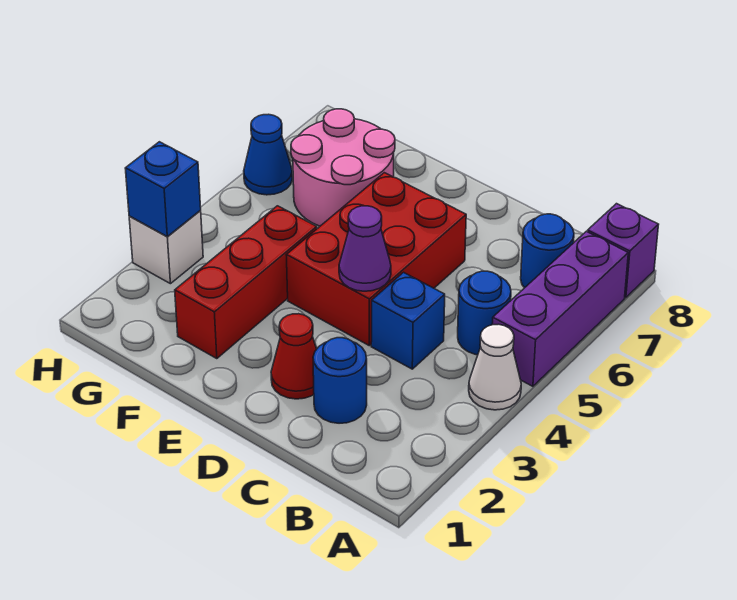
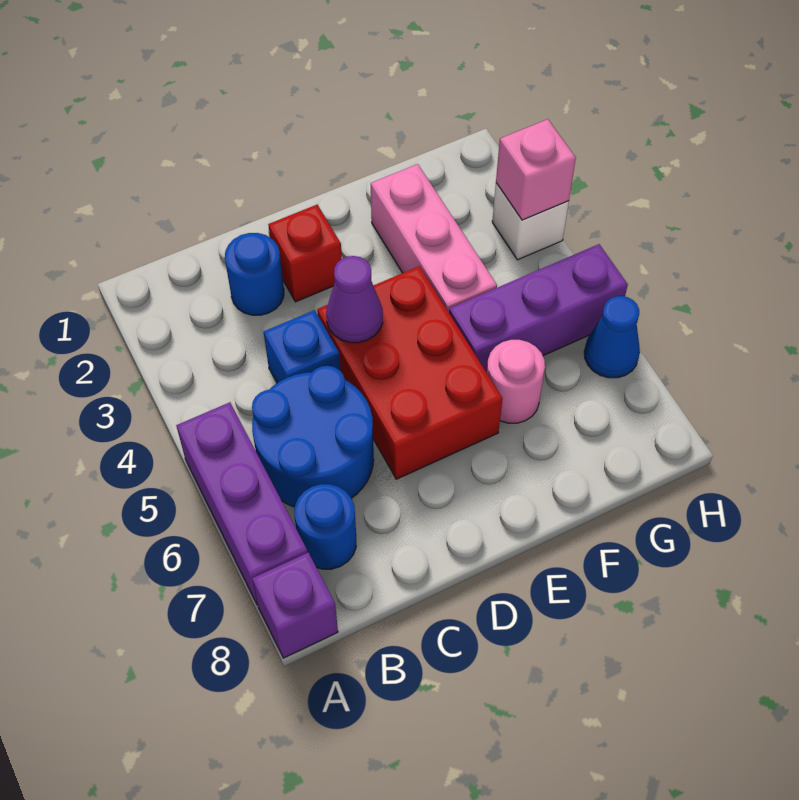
white cone A4 level 1 -> none
blue round brick B5 level 1 -> blue round brick B5:C6 level 1
red cone D2 level 1 -> red brick D2 level 1
red brick F2:F4 level 1 -> pink brick F2:F4 level 1
none -> purple brick F5:H5 level 1
pink round brick F6:G7 level 1 -> pink round brick F6 level 1
blue brick H3 level 2 -> pink brick H3 level 2

